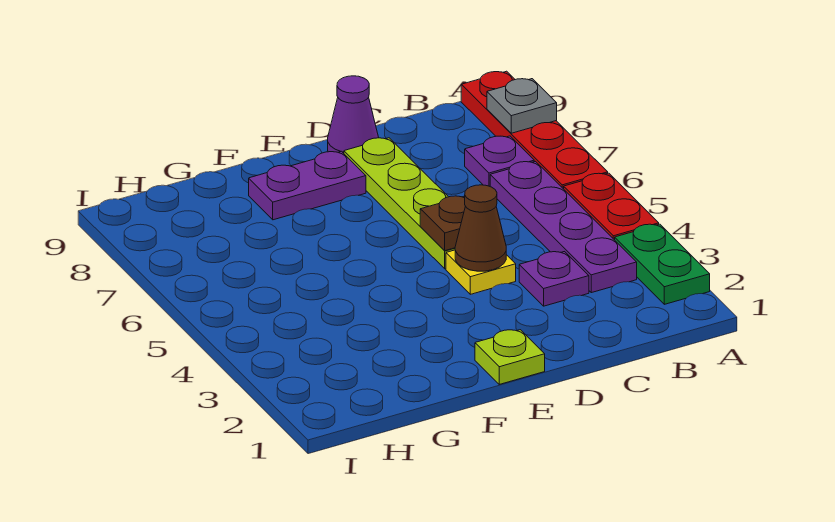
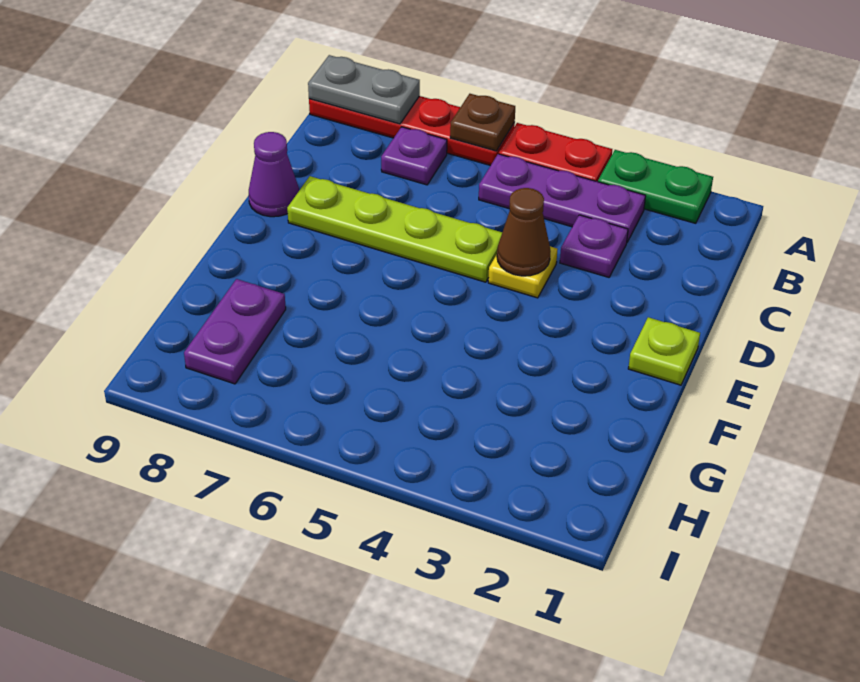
grey plate A8 level 2 -> grey plate A8:A9 level 2
purple plate B3:B6 level 1 -> purple plate B3:B5 level 1
brown plate D5 level 2 -> brown plate A6 level 2
purple plate E8:F8 level 1 -> purple plate G8:H8 level 1

